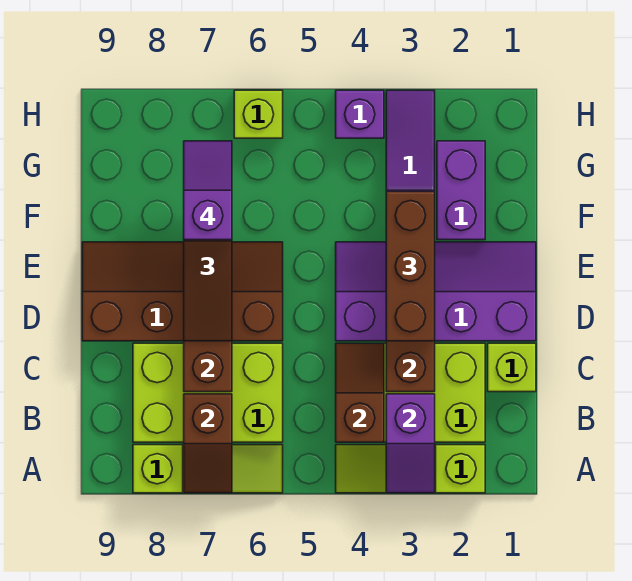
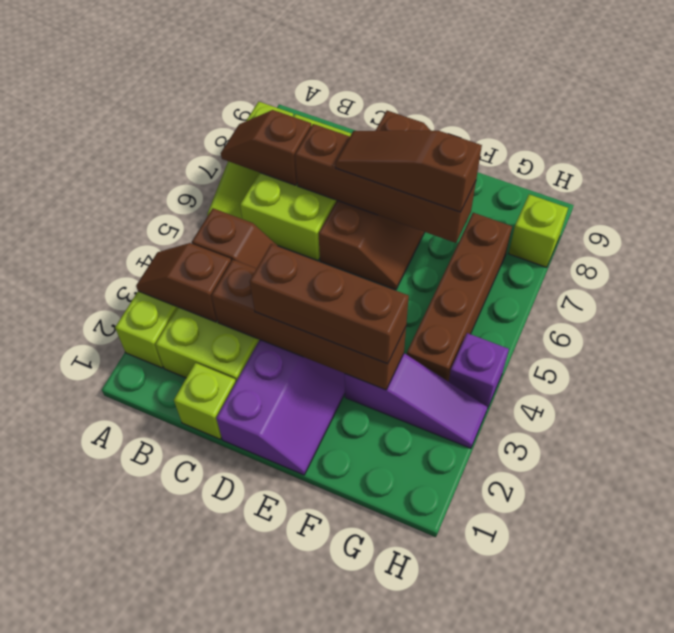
purple slope A3:B3 level 2 top B -> brown slope A3:B3 level 2 top B
purple brick F2:G2 level 1 -> none
purple slope F7:G7 level 4 top F -> none
none -> brown brick G4:G7 level 1
lime brick H6 level 1 -> lime brick H8 level 1

